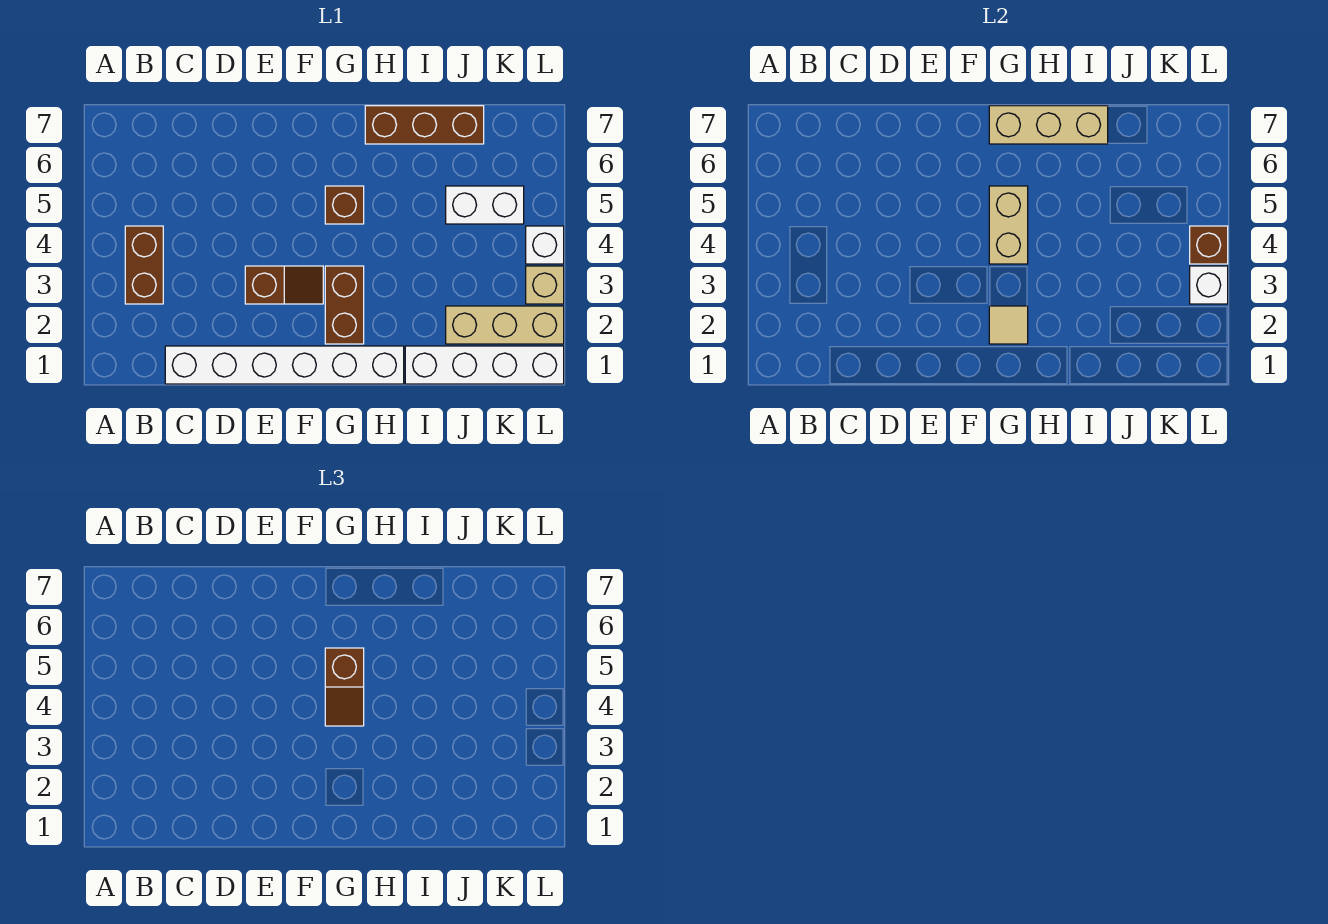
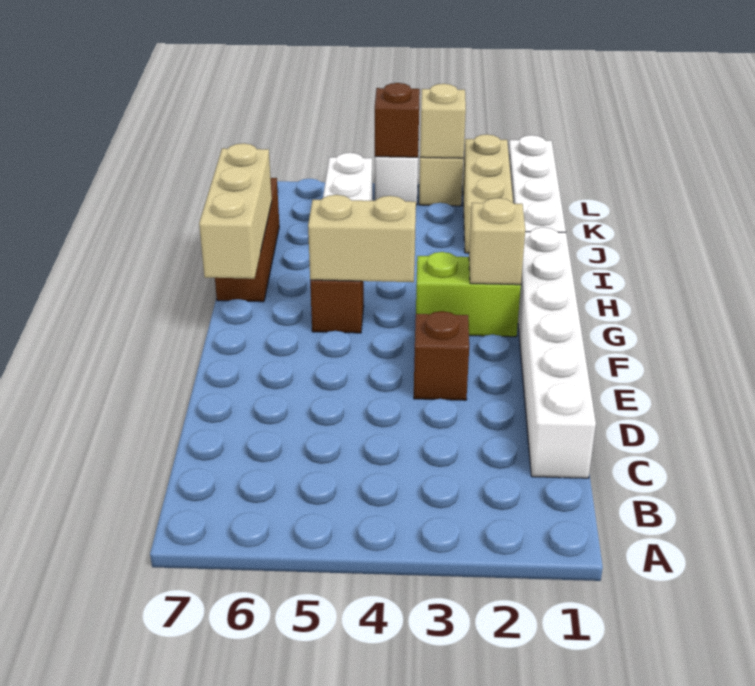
brown brick B3:B4 level 1 -> none
brown brick G2:G3 level 1 -> lime brick G2:G3 level 1
tan tile G2 level 2 -> tan brick G2 level 2
brown slope G4:G5 level 3 top 5 -> none
white brick L3 level 2 -> tan brick L3 level 2

